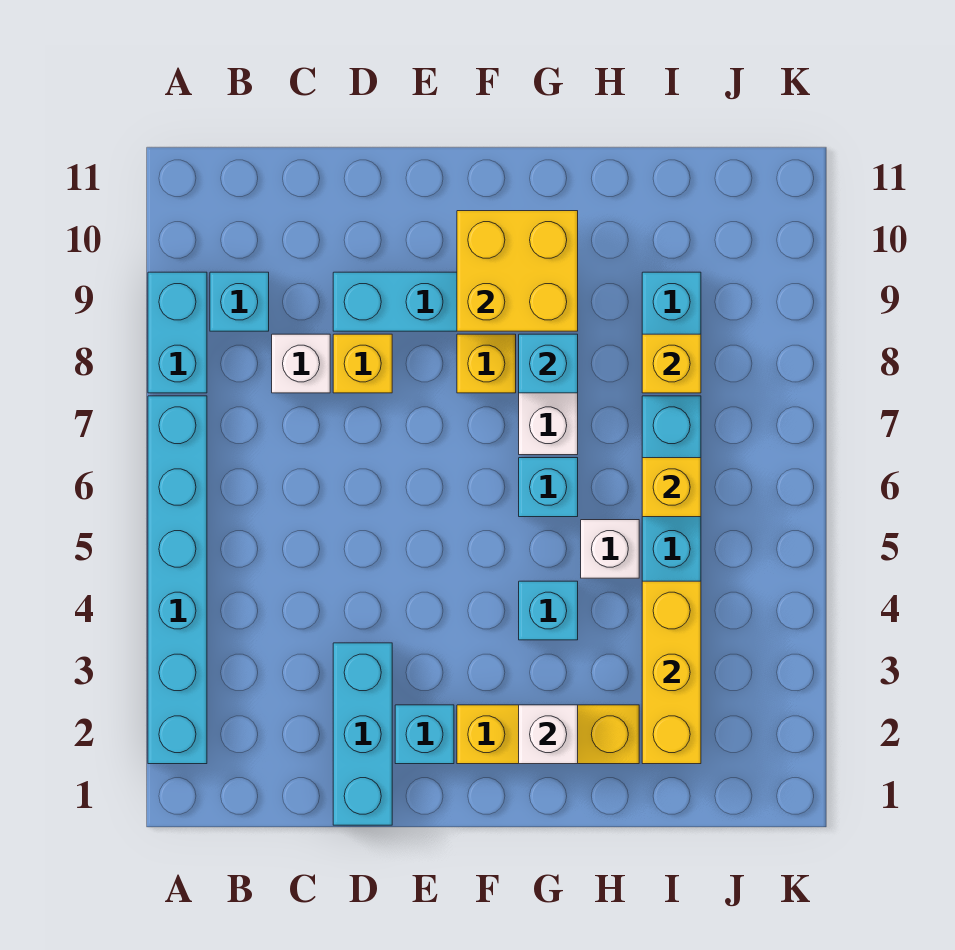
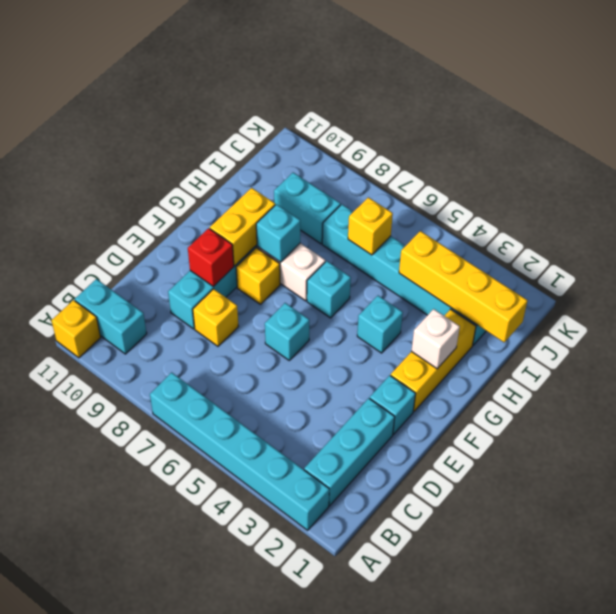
cyan brick A8:A9 level 1 -> cyan brick B10:B11 level 1
cyan brick B9 level 1 -> cyan brick E6 level 1
white brick C8 level 1 -> none
cyan brick D1:D3 level 1 -> cyan brick B2:D2 level 1
none -> red brick E9 level 2
yellow brick F9:G10 level 2 -> yellow brick F9:G9 level 2
white brick H5 level 1 -> none
yellow brick I2:I4 level 2 -> yellow brick I1:I4 level 2
yellow brick I8 level 2 -> yellow brick A11 level 1

